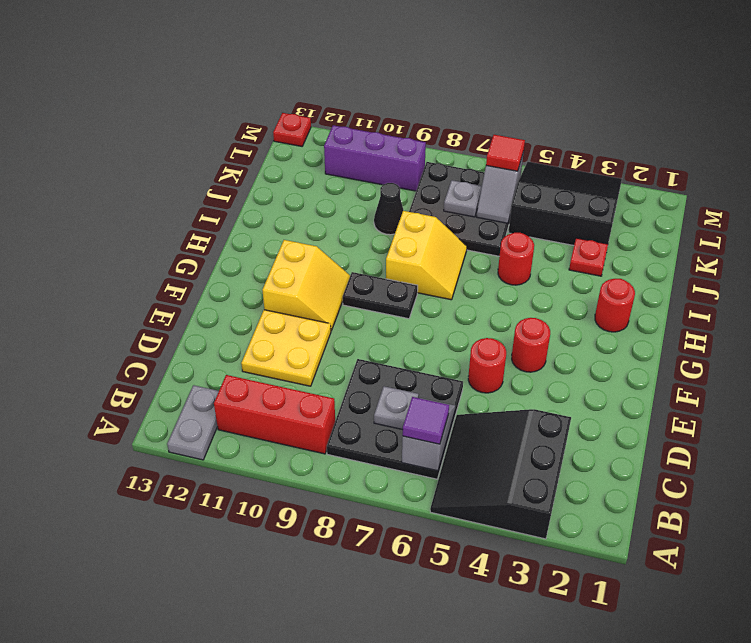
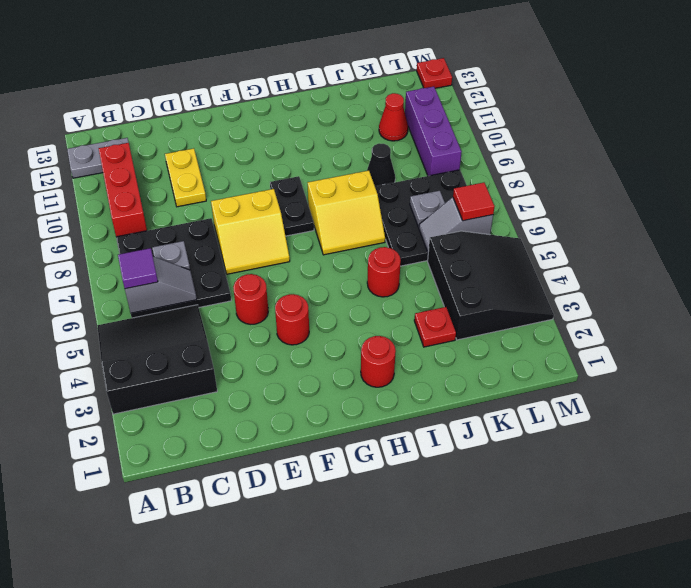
yellow plate D10:E11 level 1 -> yellow plate D10:D11 level 1
yellow slope F10:G11 level 1 top 11 -> yellow slope E7:F8 level 1 top 8
none -> red cone K11 level 1

